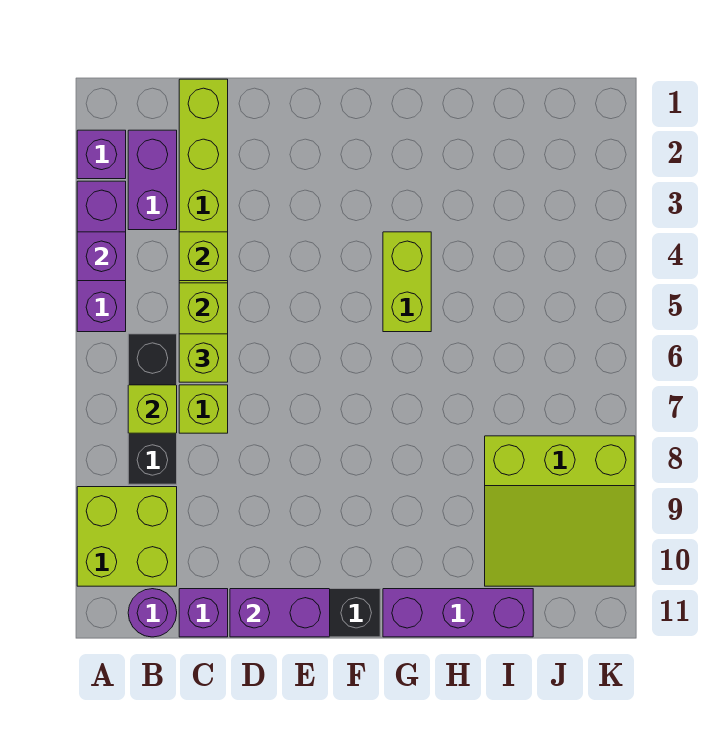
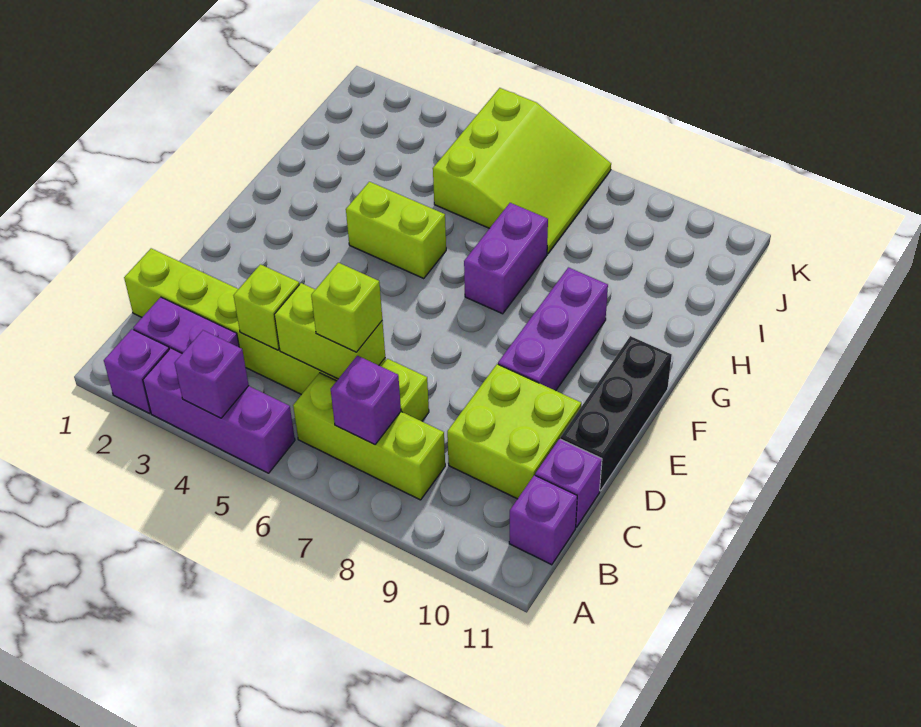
lime brick A9:B10 level 1 -> lime brick C9:D10 level 1
black brick B6:B8 level 1 -> lime brick B6:B8 level 1
lime brick B7 level 2 -> purple brick B7 level 2
purple round brick B11 level 1 -> purple brick B11 level 1
purple brick D11:E11 level 2 -> purple brick G7:H7 level 1
purple brick G11:I11 level 1 -> purple brick E9:G9 level 1
lime slope I8:K10 level 1 top 8 -> lime slope I5:K7 level 1 top 5

